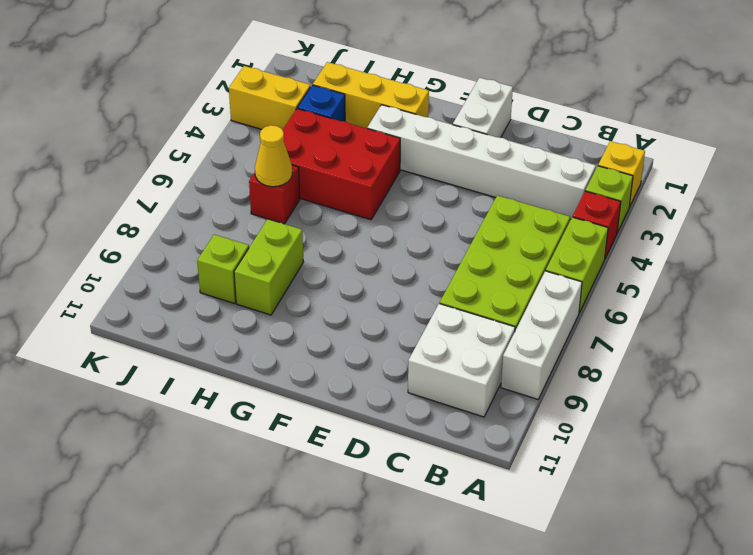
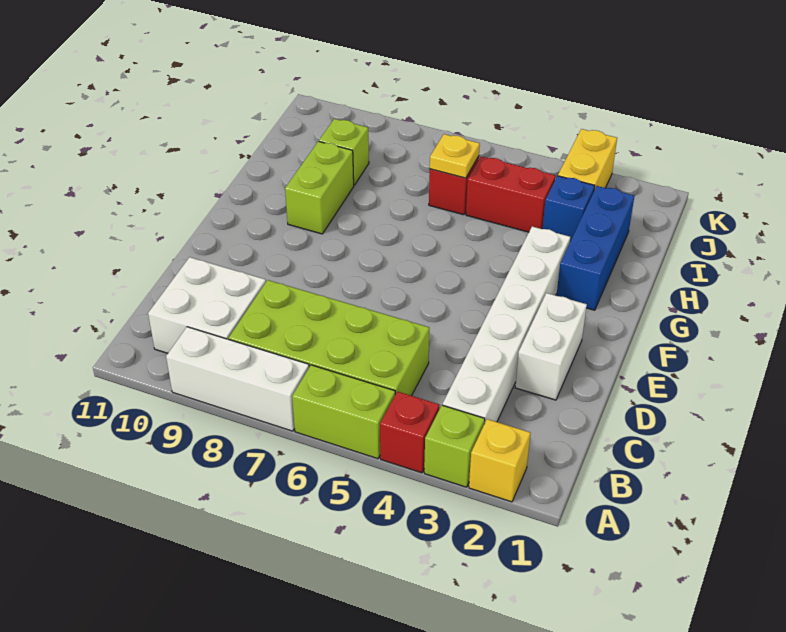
white brick E1:E2 level 1 -> white brick D2:E2 level 1
yellow brick G2:I2 level 1 -> blue brick G2:I2 level 1
red brick G4:I5 level 1 -> red brick I4:I5 level 1
lime brick H8:H9 level 1 -> lime brick G9:H9 level 1
yellow cone I6 level 2 -> yellow plate I6 level 2

